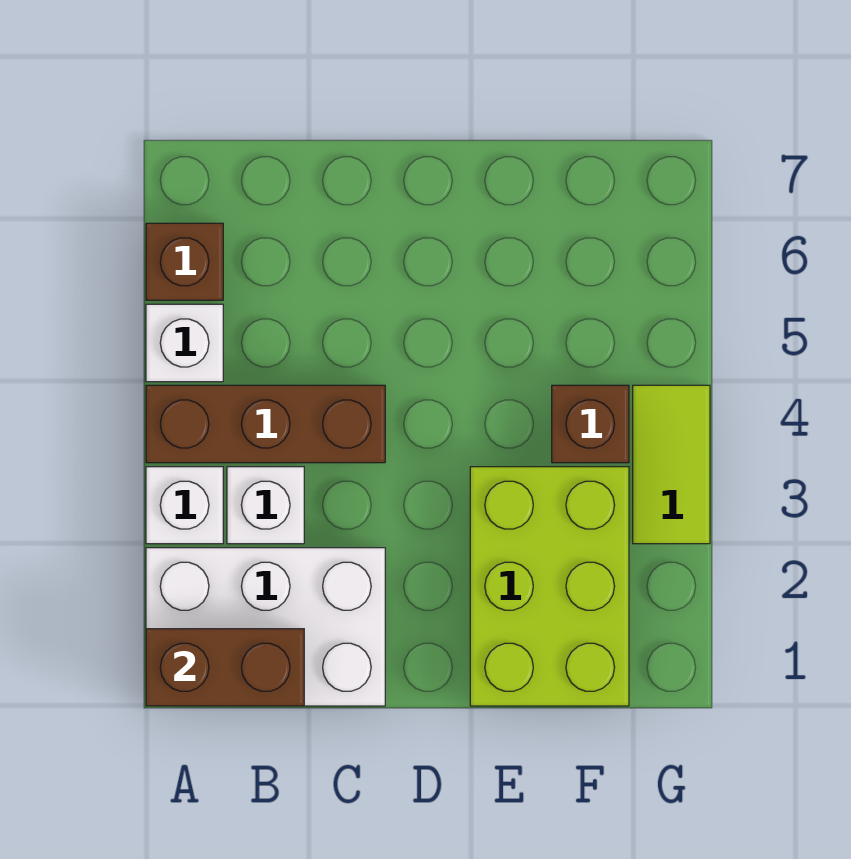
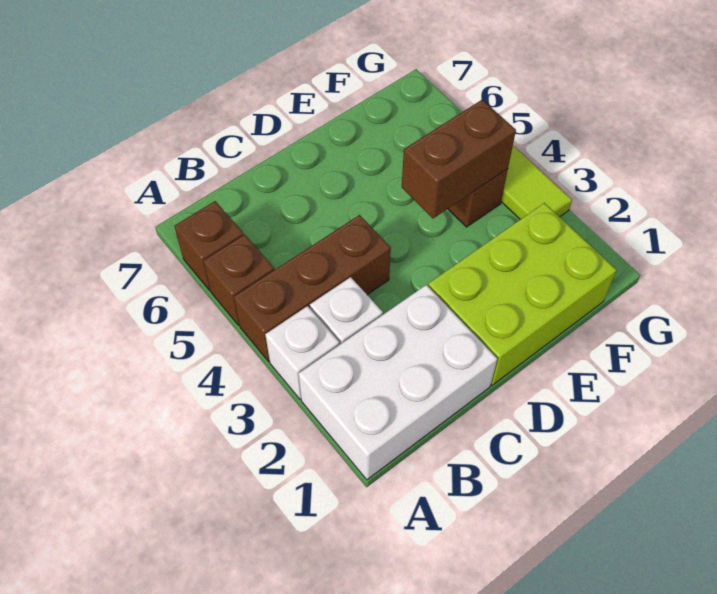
brown brick A1:B1 level 2 -> brown brick E4:F4 level 2
white brick A5 level 1 -> brown brick A5 level 1
lime brick E1:F3 level 1 -> lime brick D1:F2 level 1

